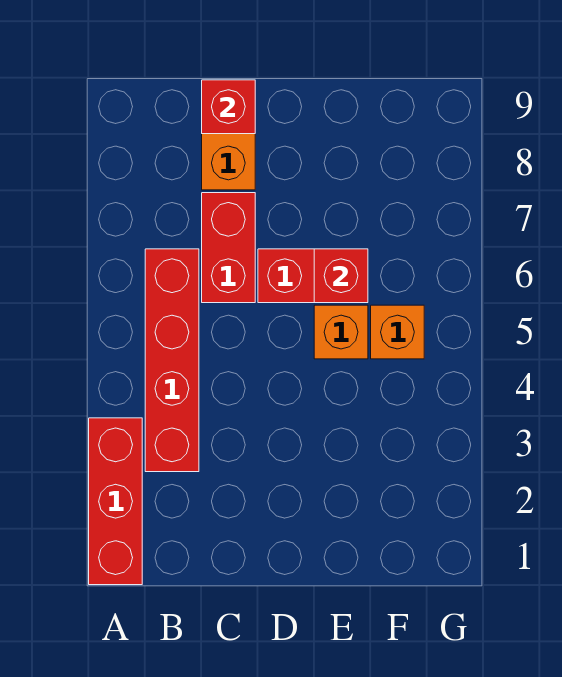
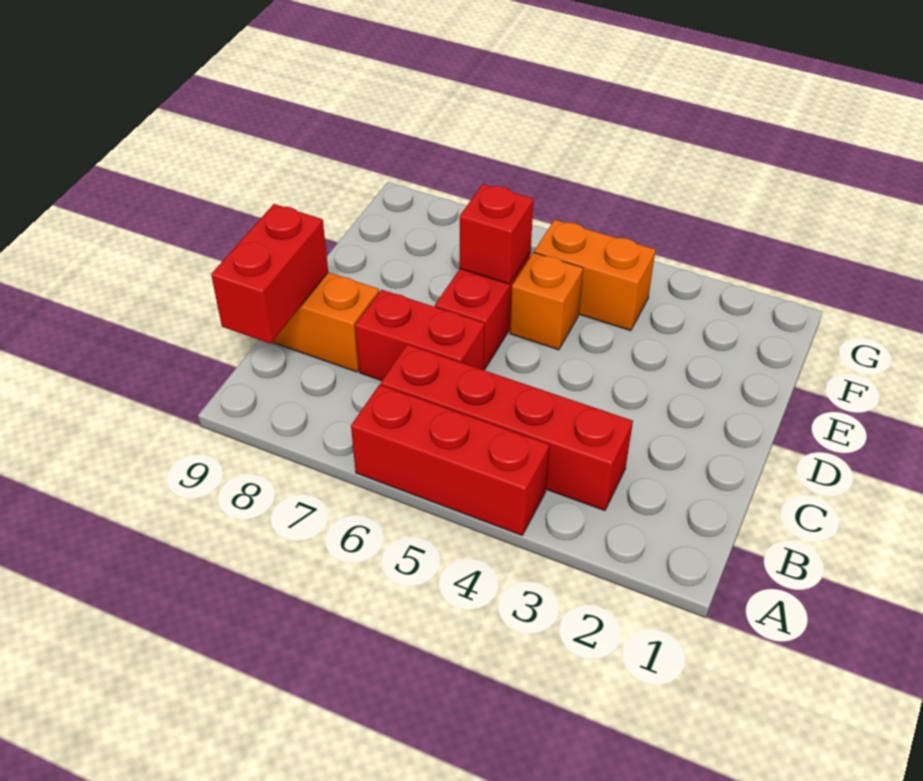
red brick A1:A3 level 1 -> red brick A4:A6 level 1
red brick C9 level 2 -> red brick B9:C9 level 2
orange brick F5 level 1 -> orange brick F4:F5 level 1

